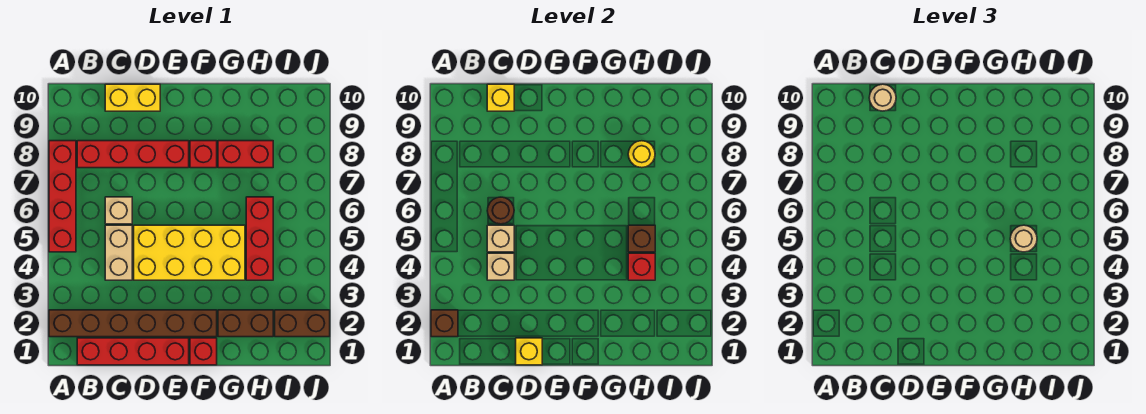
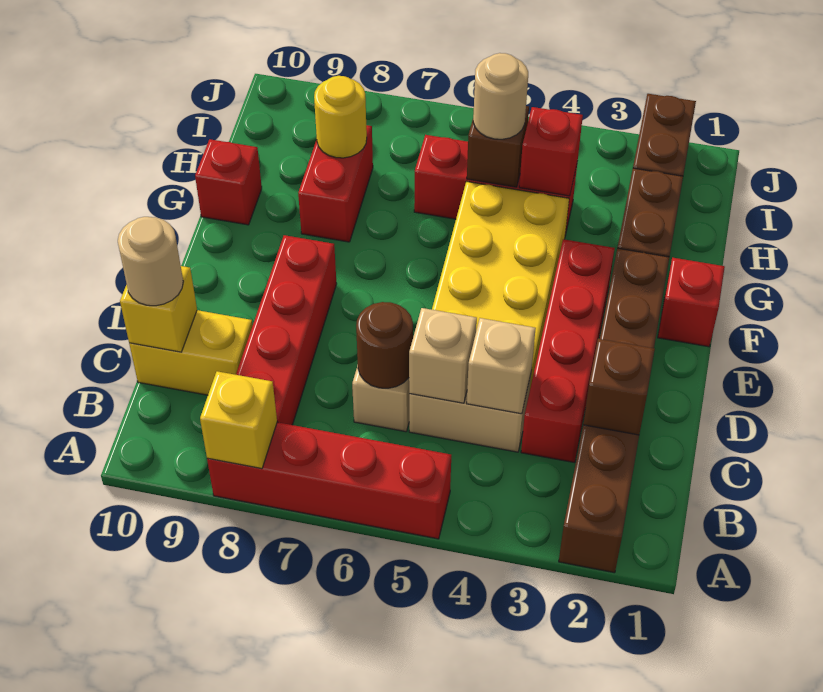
brown brick A2 level 2 -> brown brick C2 level 2
red brick B1:E1 level 1 -> red brick C3:F3 level 1
yellow brick C10:D10 level 1 -> yellow brick C9:C10 level 1
yellow brick D1 level 2 -> yellow brick A8 level 2
red brick F8 level 1 -> red brick G10 level 1

